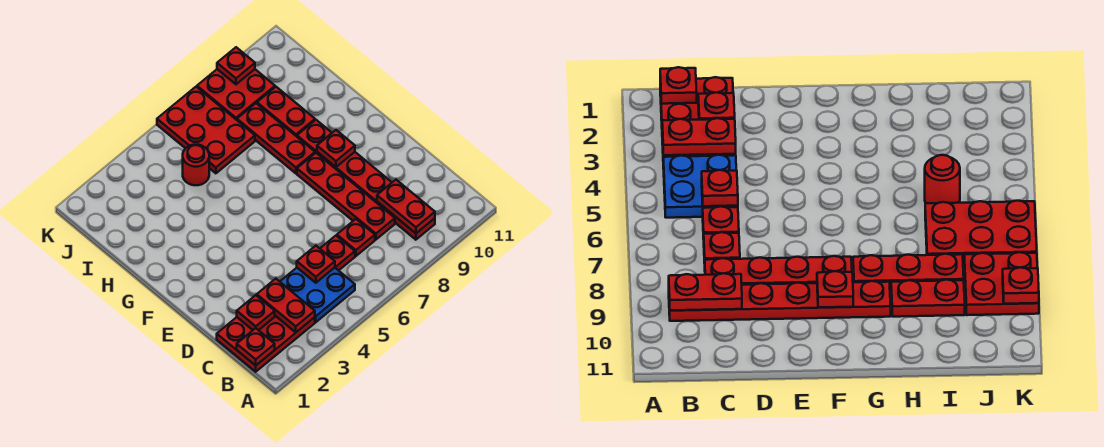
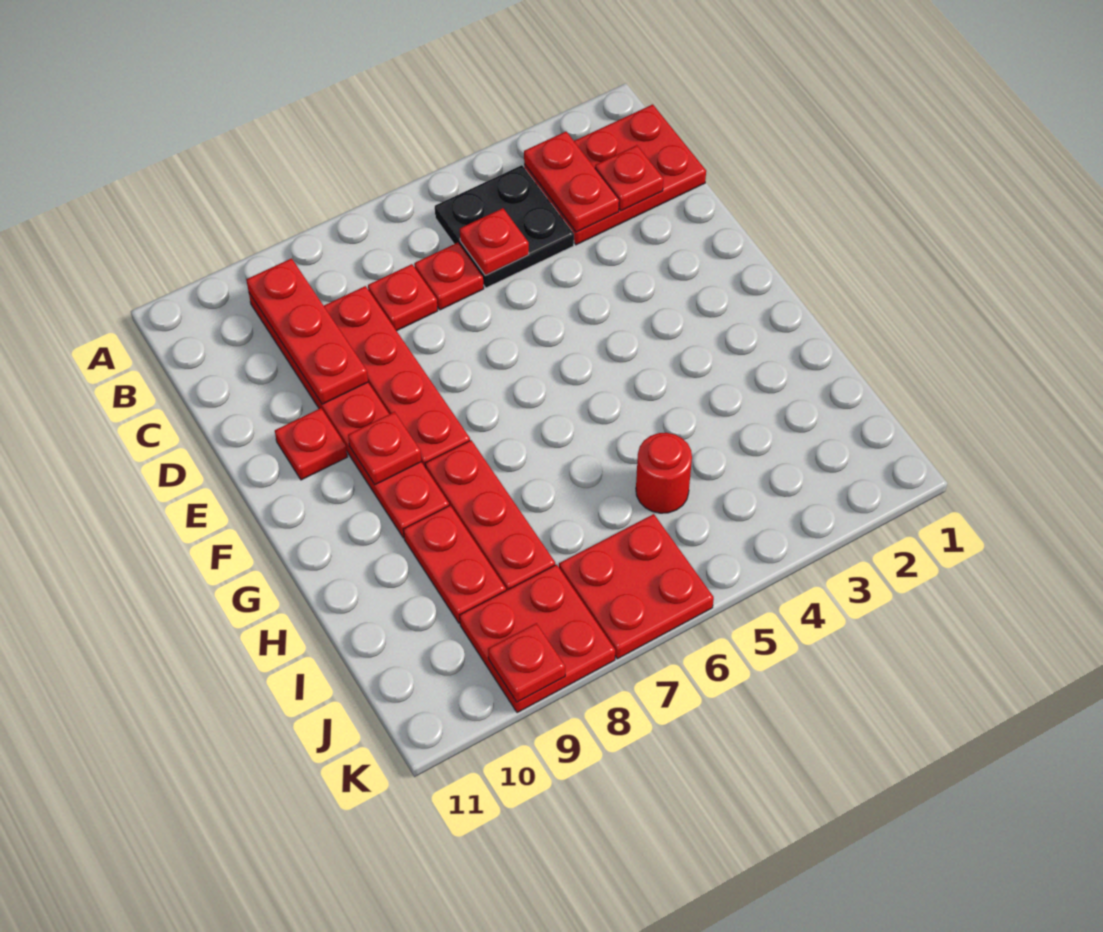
red plate B1 level 2 -> red plate E10 level 1
blue plate B4:C5 level 1 -> black plate B4:C5 level 1
red plate B9:C9 level 2 -> red plate B9:D9 level 2
red plate I6:K7 level 1 -> red plate J6:K7 level 1

